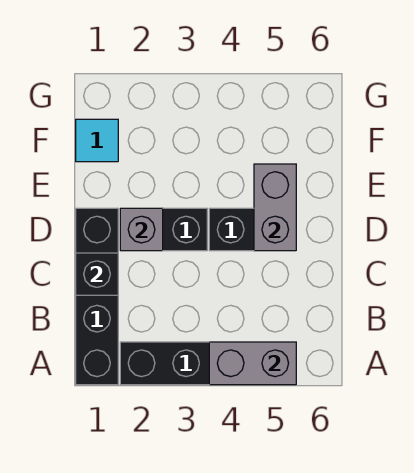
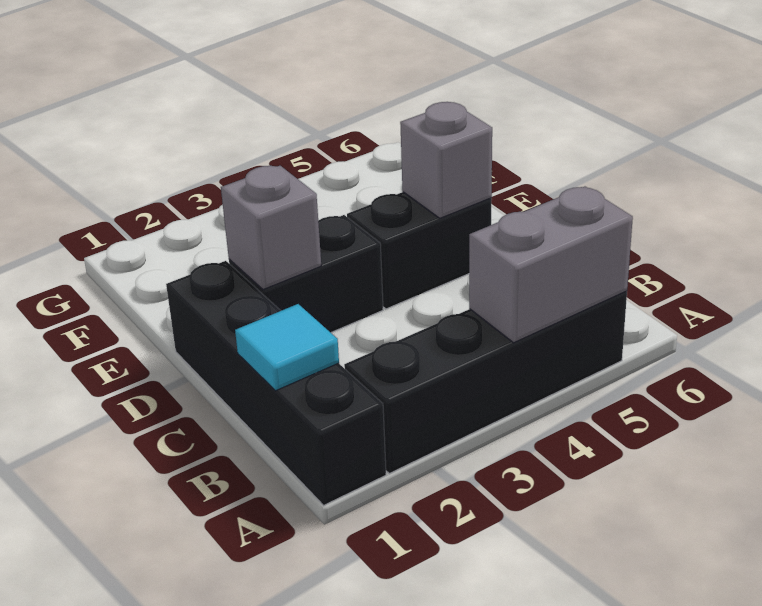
black brick C1 level 2 -> none
grey brick D5:E5 level 2 -> grey brick D5 level 2
cyan tile F1 level 1 -> cyan tile B1 level 2

